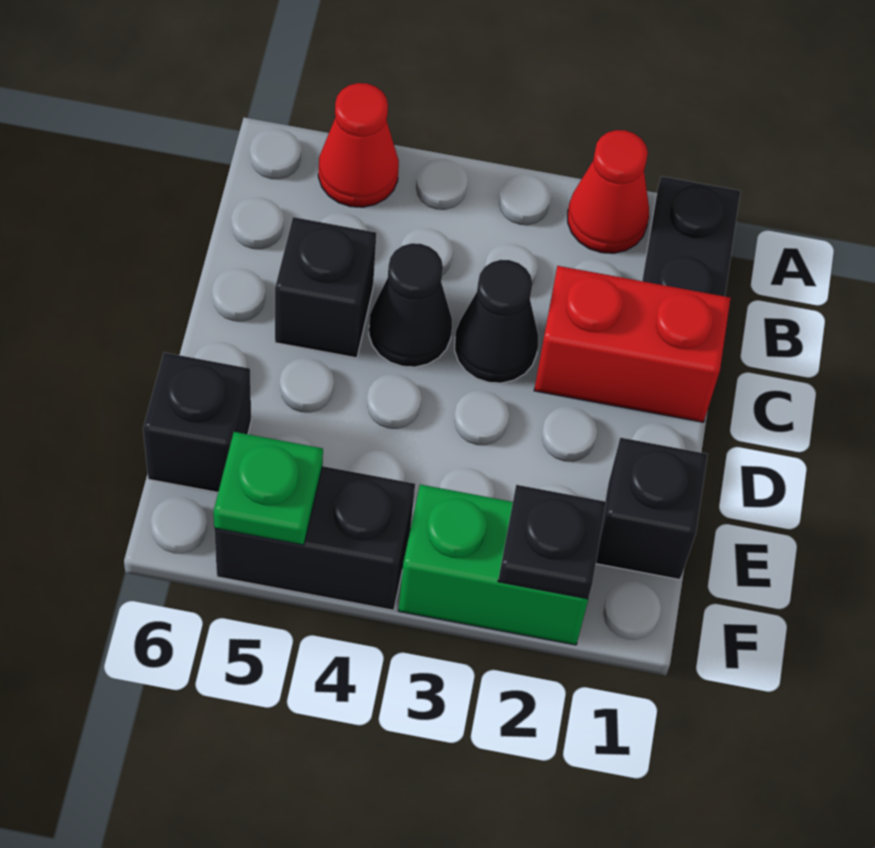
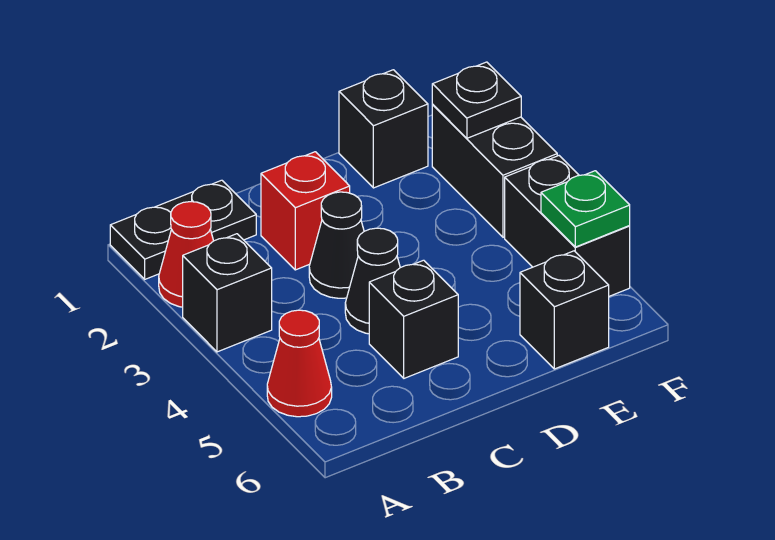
none -> black brick A3 level 1
red brick C1:C2 level 1 -> red brick C2 level 1
green brick F2:F3 level 1 -> black brick F2:F3 level 1

